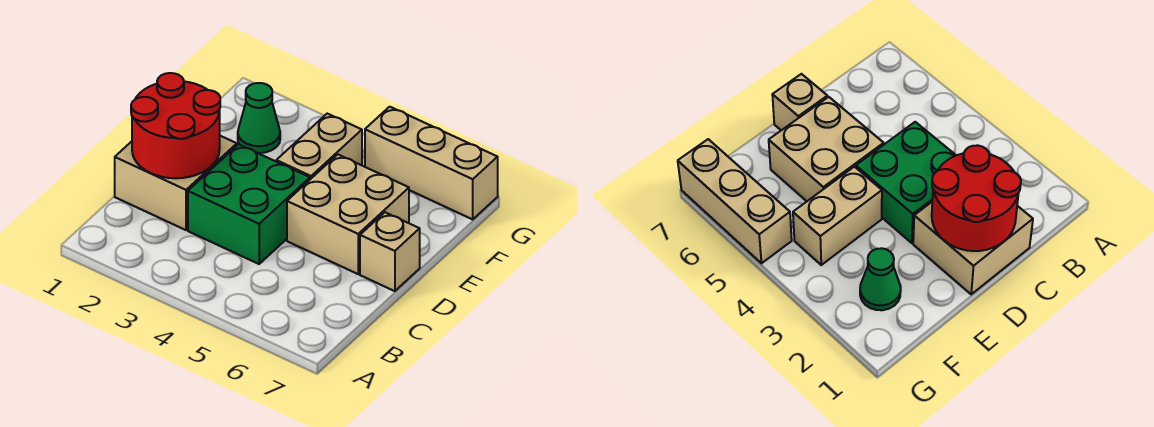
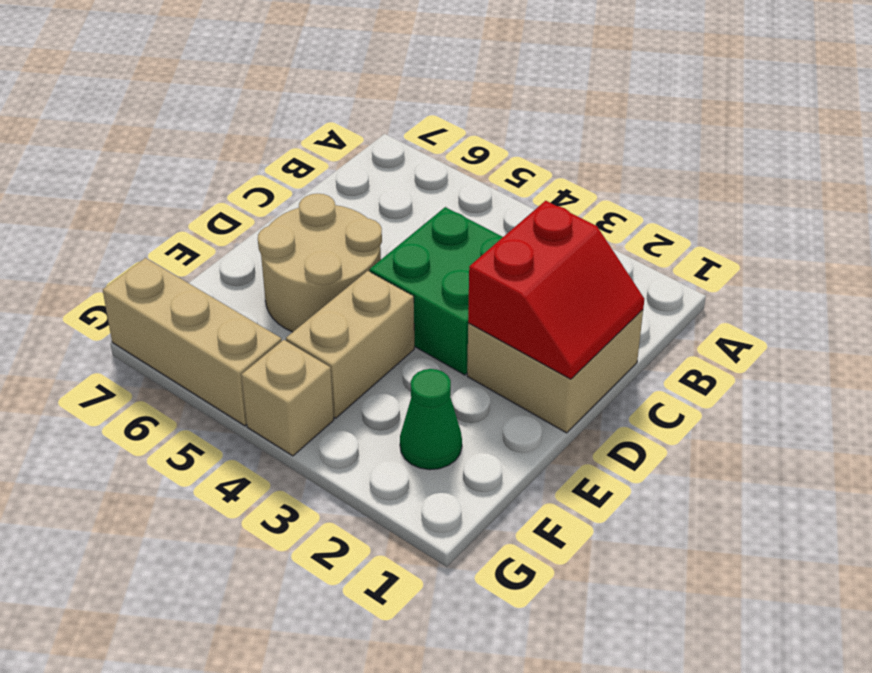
red round brick C1:D2 level 2 -> red slope C1:D2 level 2 top 2
tan brick D5:E6 level 1 -> tan round brick D5:E6 level 1
tan brick D7 level 1 -> tan brick G4 level 1

